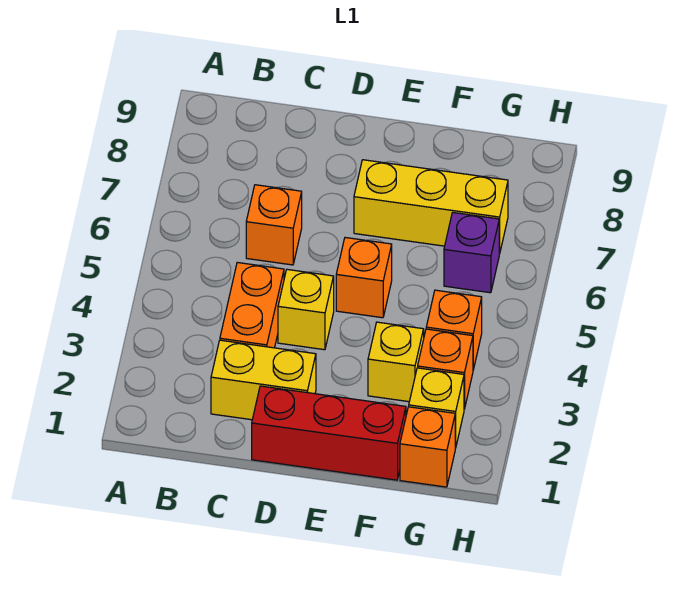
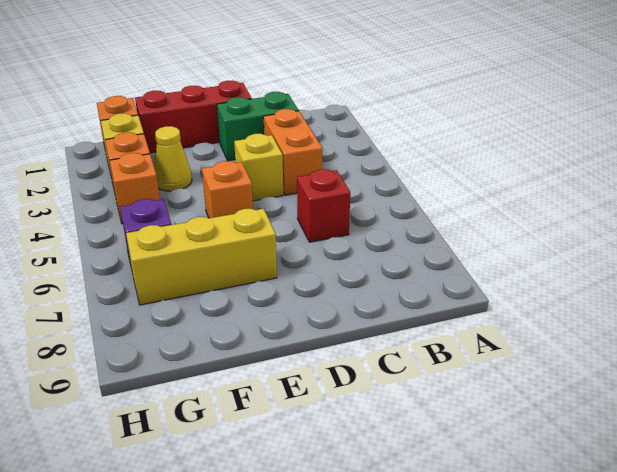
yellow brick C2:D2 level 1 -> green brick C2:D2 level 1
orange brick C6 level 1 -> red brick C6 level 1
yellow brick F3 level 1 -> yellow cone F3 level 1

